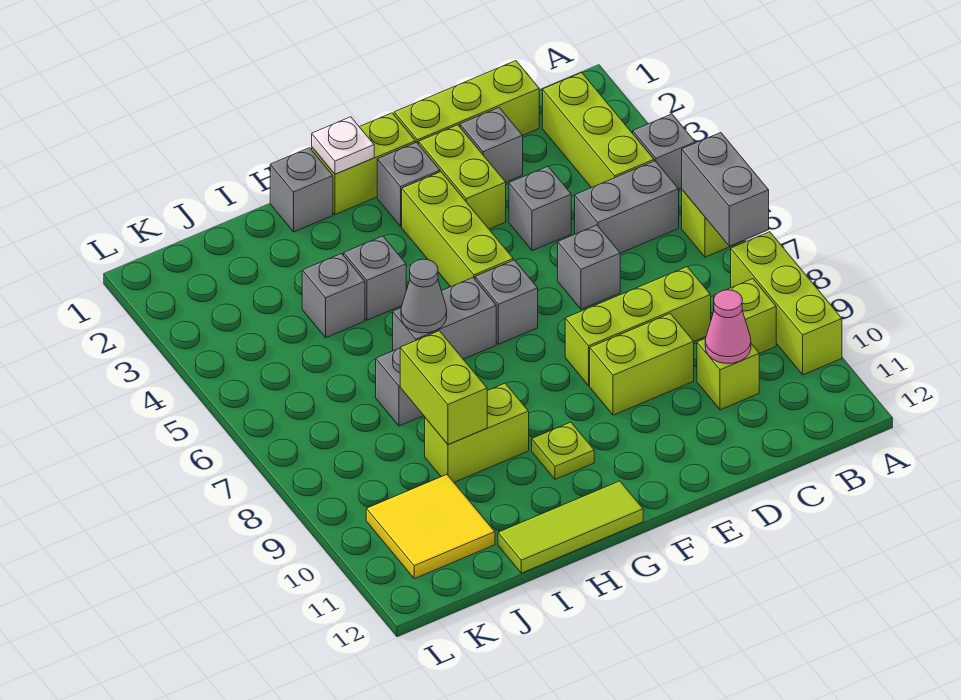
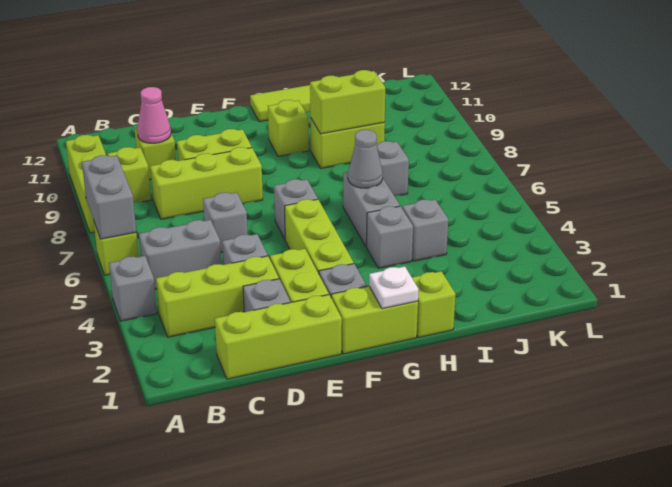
lime brick B2:B4 level 1 -> lime brick B3:D3 level 1
grey brick G6:H6 level 1 -> grey brick H5:H6 level 1
lime plate G10 level 1 -> lime brick G10 level 1
grey brick H1 level 1 -> lime brick H1 level 1
lime brick I8:I9 level 2 -> lime brick H9:I9 level 2
yellow tile J10:K11 level 1 -> none

